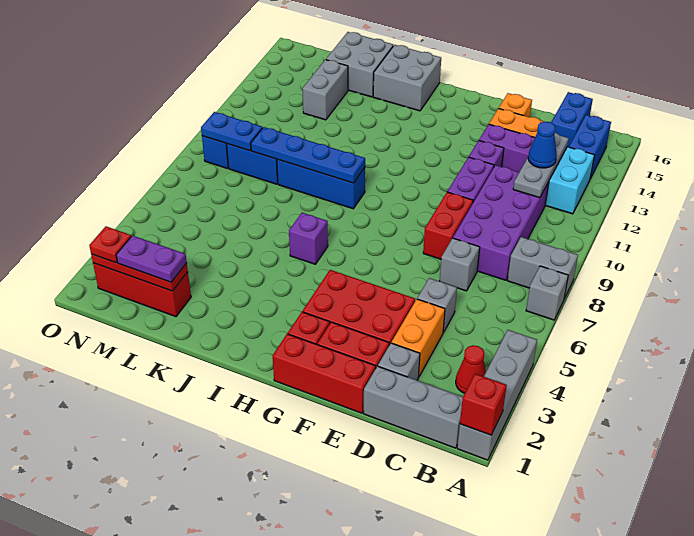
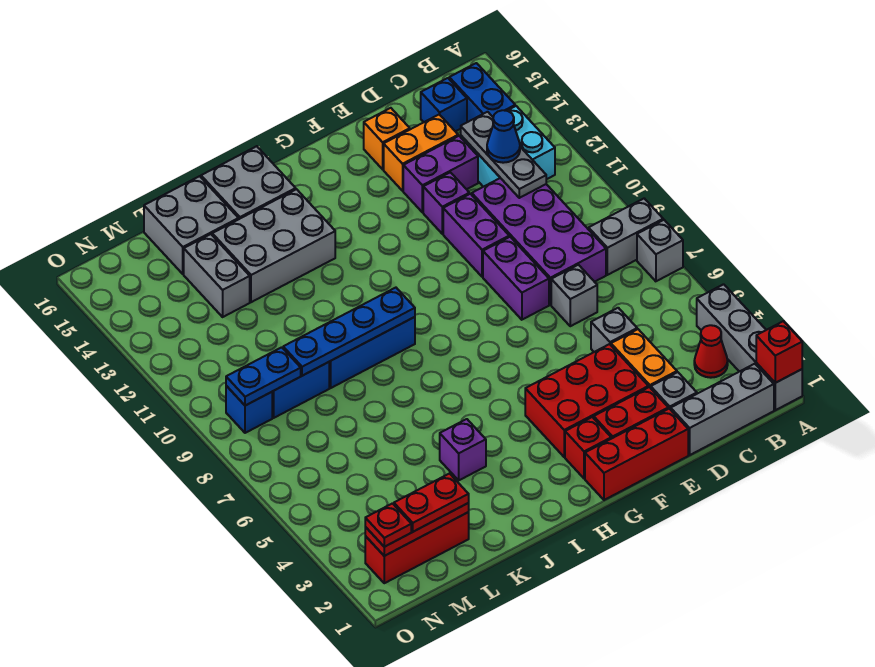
blue brick C15:C16 level 1 -> blue brick C15 level 1
red brick E8:E9 level 1 -> purple brick E8:E9 level 1
purple brick I6 level 1 -> purple brick J4 level 1
none -> grey brick I13:K14 level 1
purple plate L2:M2 level 3 -> red plate L2:M2 level 3

